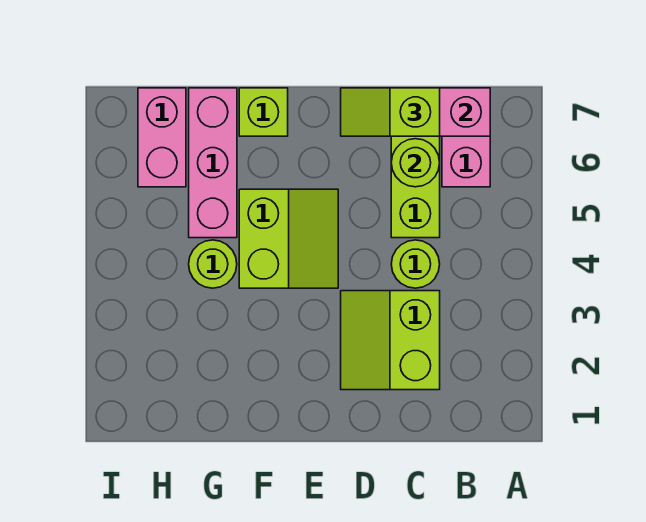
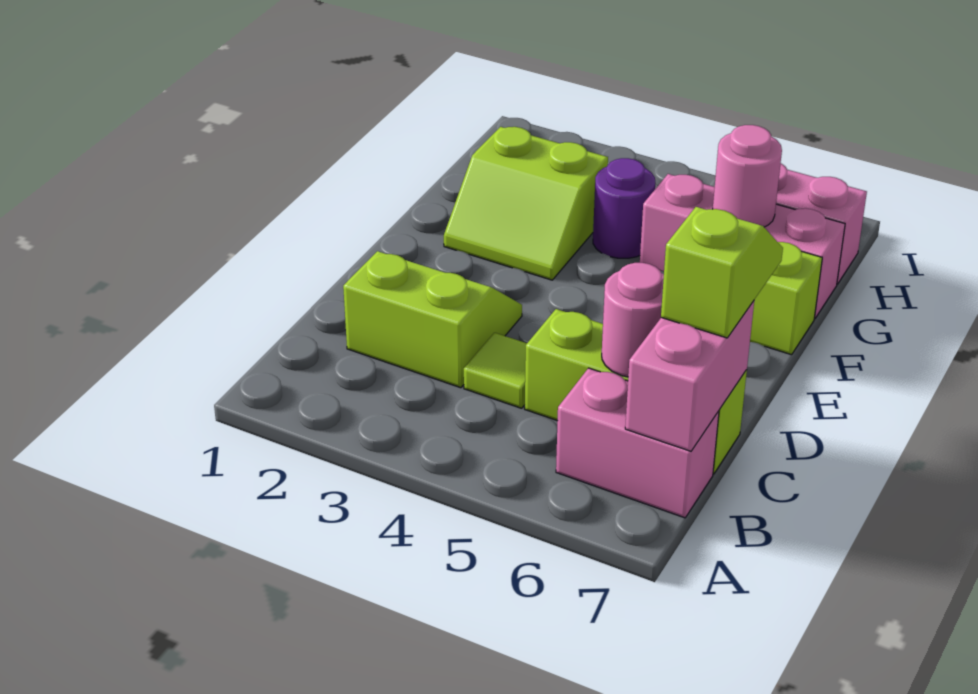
lime round brick C4 level 1 -> lime tile C4 level 1
lime round brick C6 level 2 -> pink round brick C6 level 2
lime slope E4:F5 level 1 top F -> lime slope F2:G3 level 1 top G
lime round brick G4 level 1 -> purple round brick G4 level 1
none -> pink round brick G6 level 2

